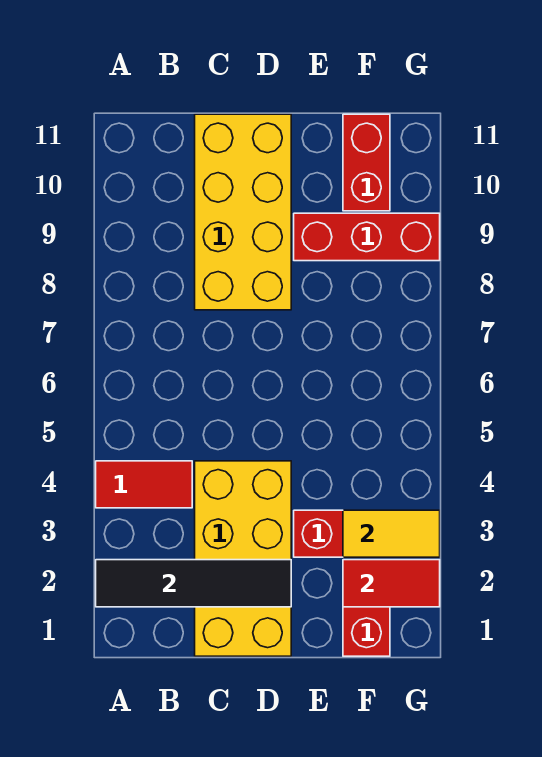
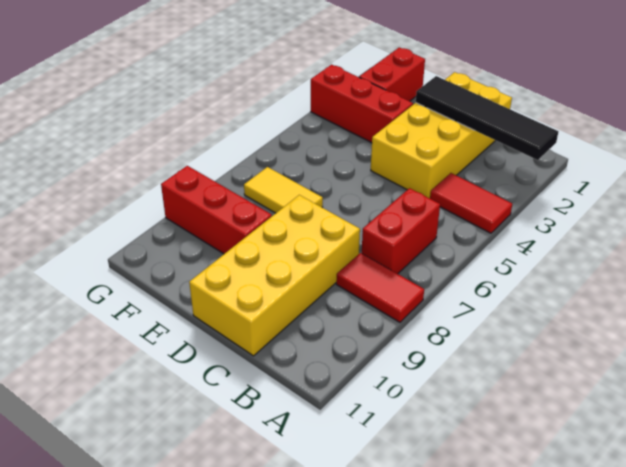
red tile F2:G2 level 2 -> red tile A8:B8 level 1
yellow tile F3:G3 level 2 -> yellow tile E7:F7 level 1
red brick F10:F11 level 1 -> red brick B6:B7 level 1

